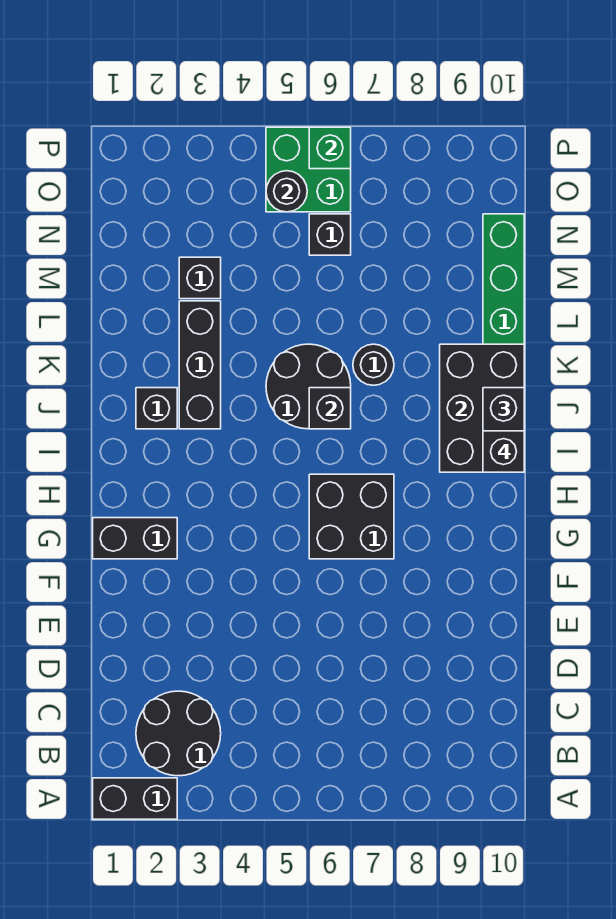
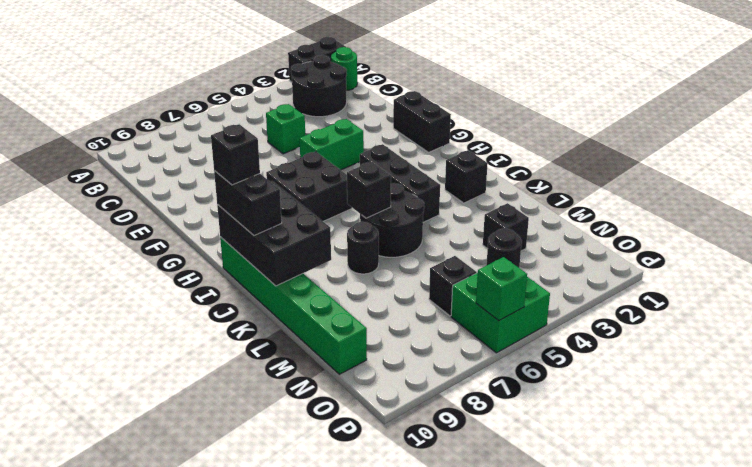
none -> green round brick B1 level 1
none -> green brick D5 level 1
none -> green brick F4:F5 level 1
black brick G1:G2 level 1 -> black brick F1:G1 level 1
black brick J3:L3 level 1 -> black brick H4:J4 level 1

